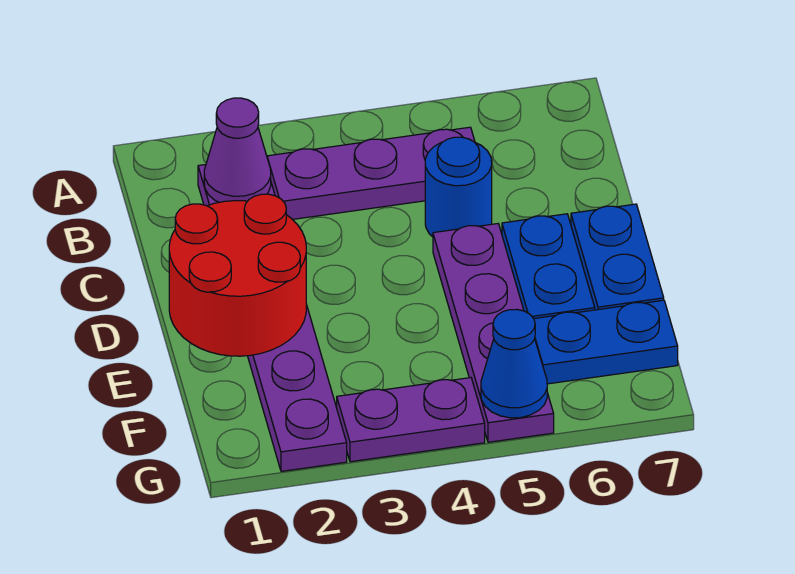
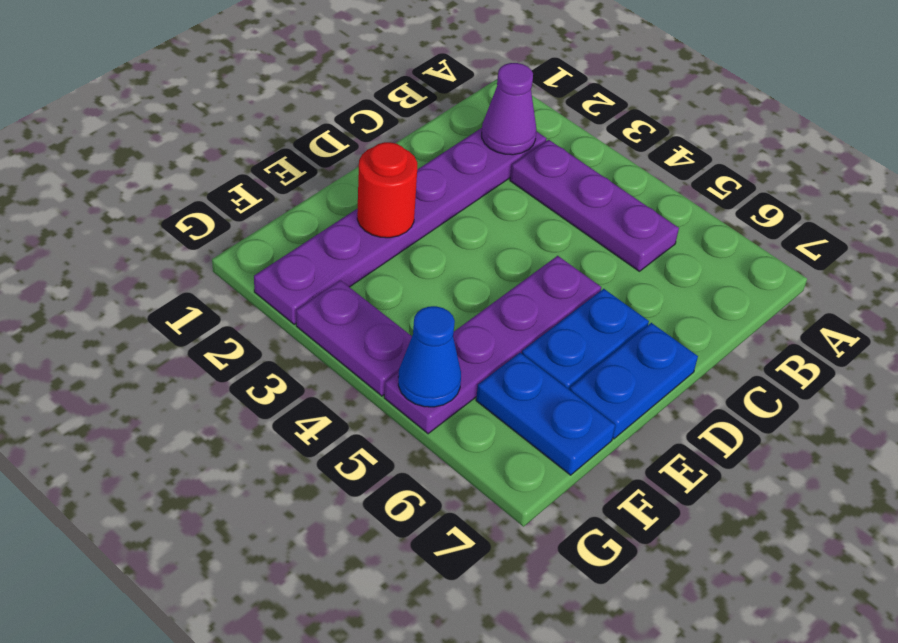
blue round brick C5 level 1 -> none
red round brick D1:E2 level 2 -> red round brick E2 level 2

